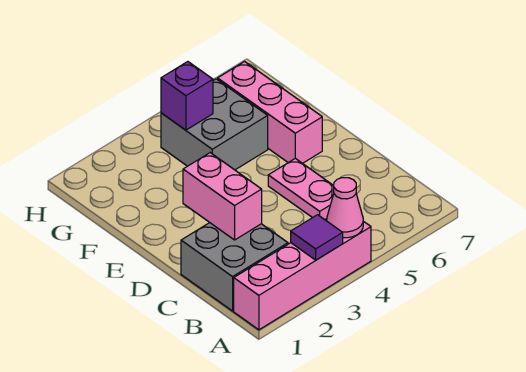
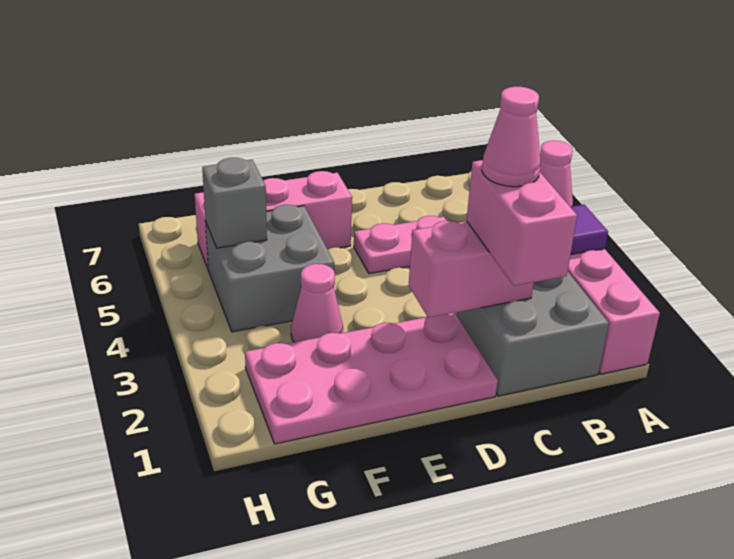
none -> pink brick C1:C2 level 3
none -> pink cone C2 level 4
none -> pink plate D1:G2 level 1
none -> pink cone F3 level 1
purple brick G4 level 2 -> none
none -> grey brick G5 level 2

